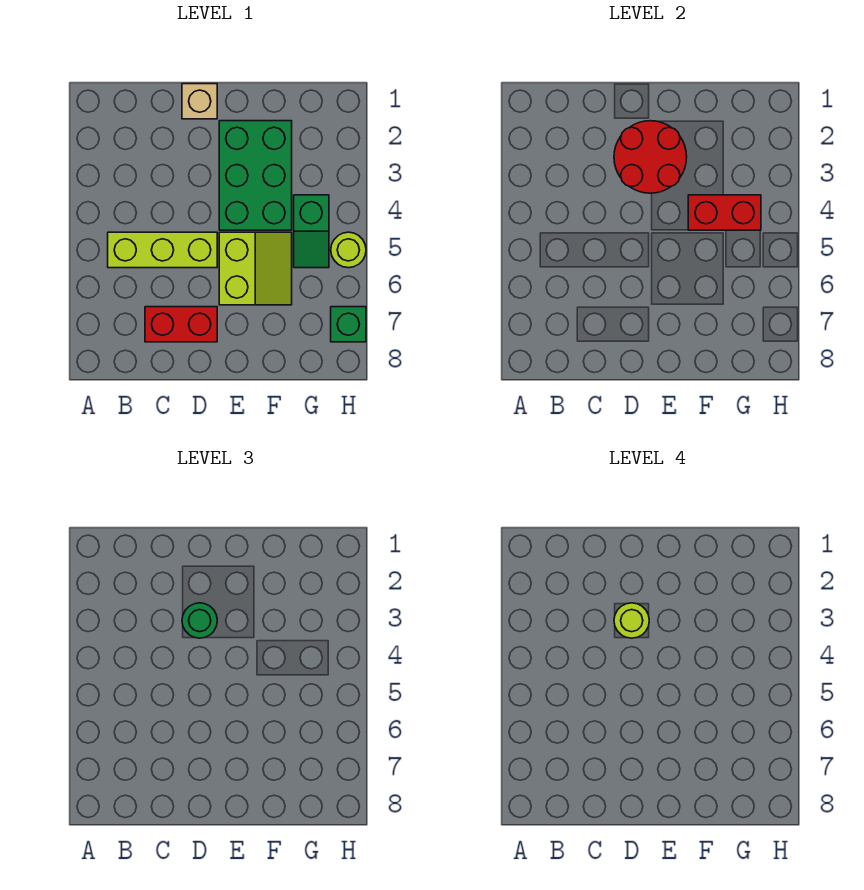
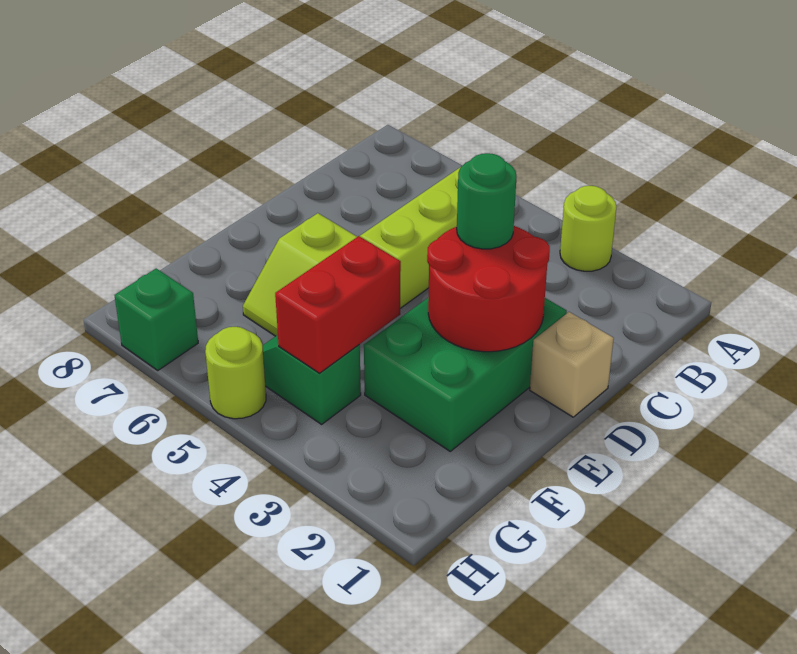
red brick C7:D7 level 1 -> none
lime round brick D3 level 4 -> lime round brick A3 level 1
green brick E2:F4 level 1 -> green brick D2:F3 level 1

